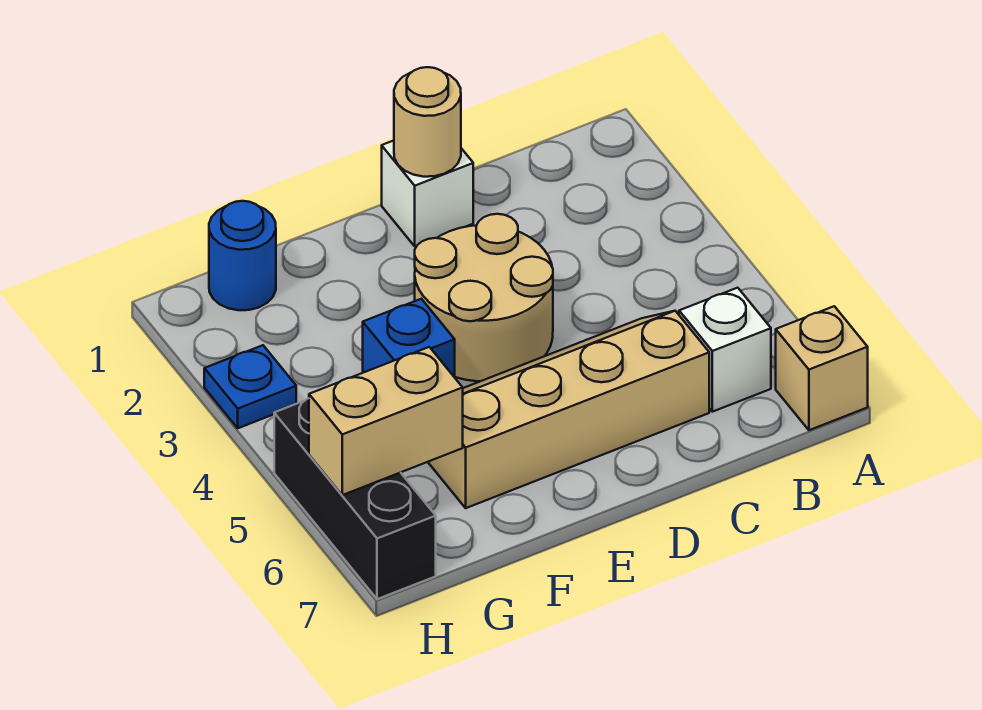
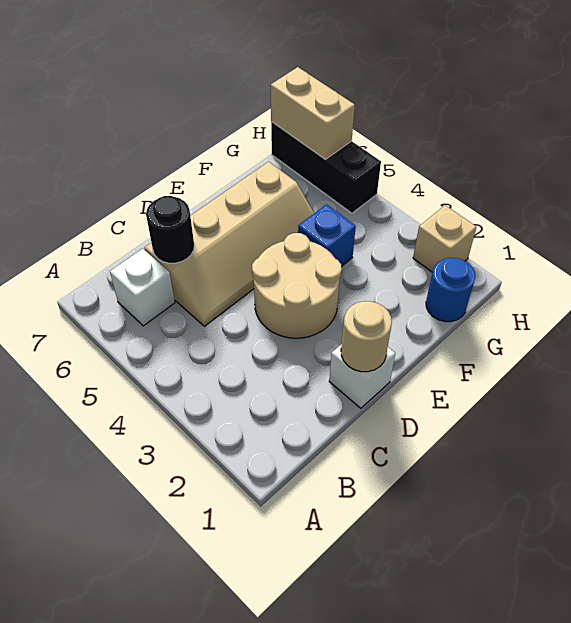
tan brick A7 level 1 -> tan brick H2 level 1
none -> black round brick C6 level 2
tan brick G6:H6 level 2 -> tan brick H6:H7 level 2
blue plate H3 level 1 -> none

